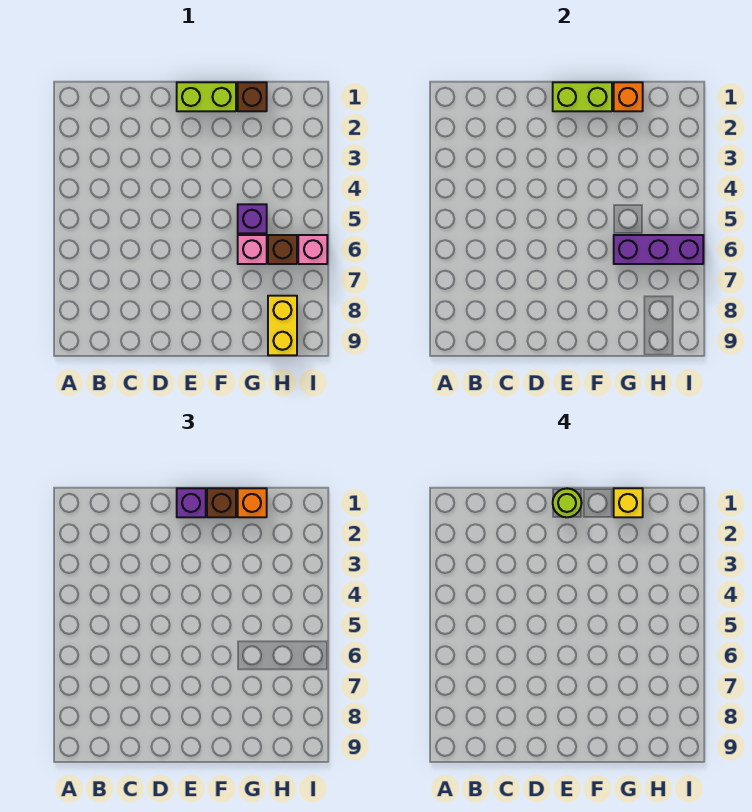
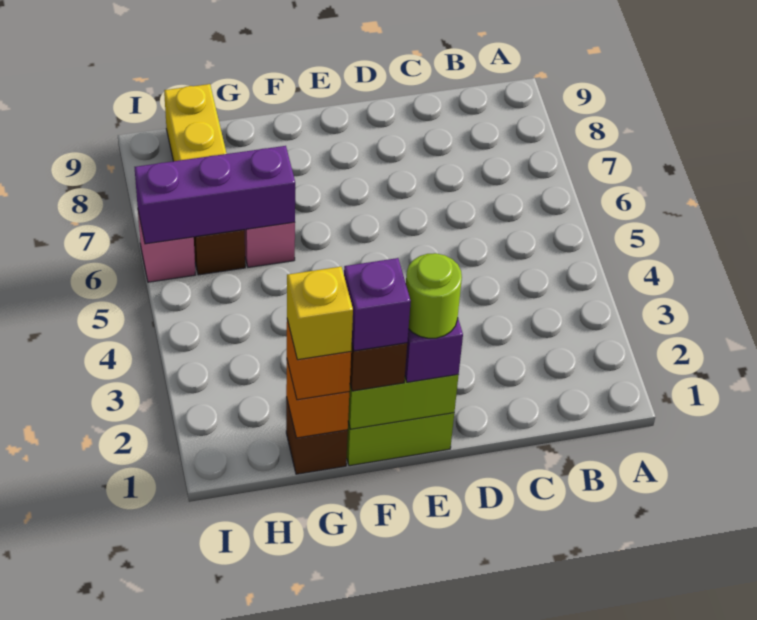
purple brick G5 level 1 -> purple brick F1 level 4

